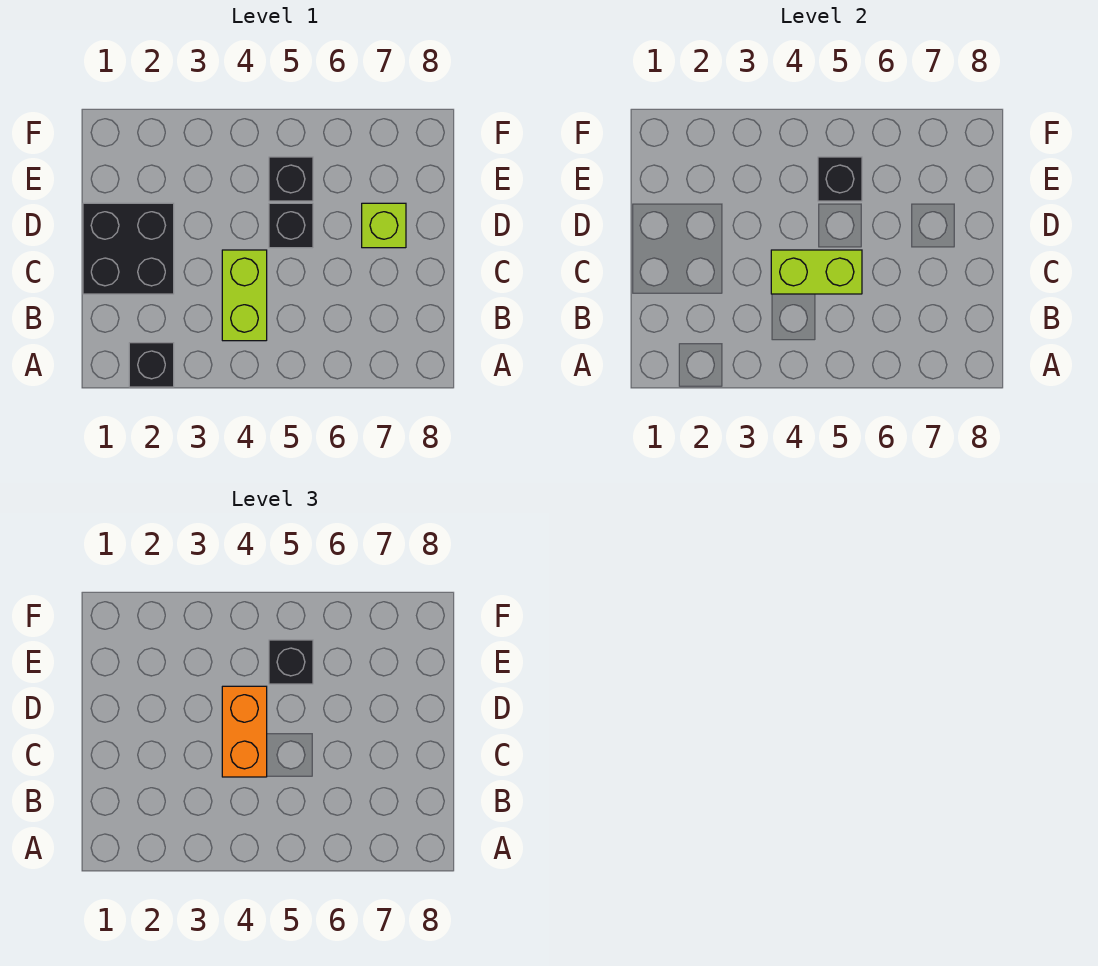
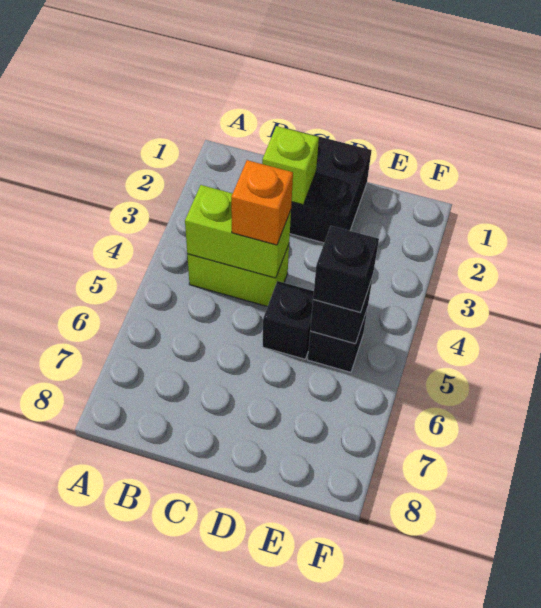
black brick A2 level 1 -> none
lime brick C4:C5 level 2 -> lime brick B4:C4 level 2
orange brick C4:D4 level 3 -> orange brick C4 level 3
lime brick D7 level 1 -> lime brick C2 level 2

